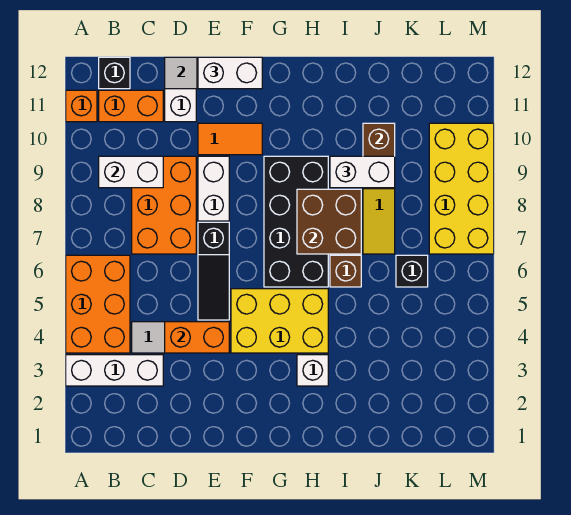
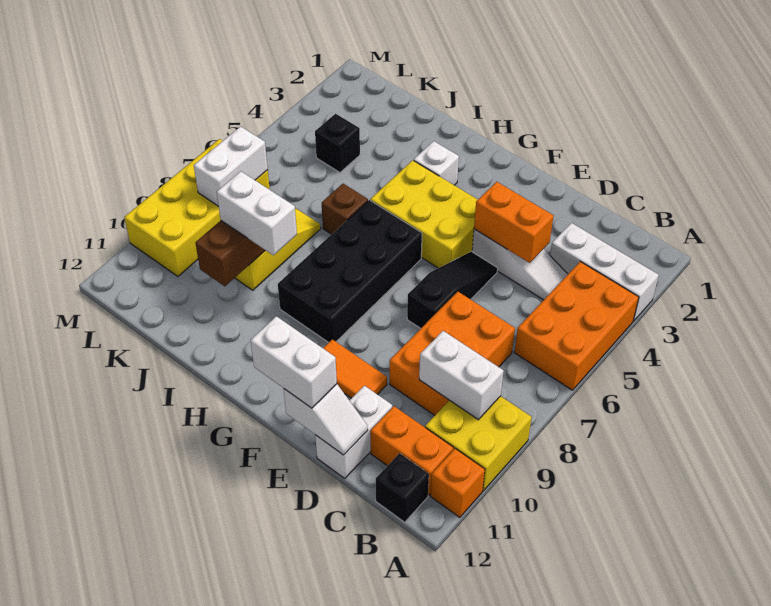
none -> yellow brick A9:B10 level 1
white brick E8:E9 level 1 -> white brick L7:L8 level 2
brown brick H7:I8 level 2 -> none
black brick K6 level 1 -> black brick K4 level 1

